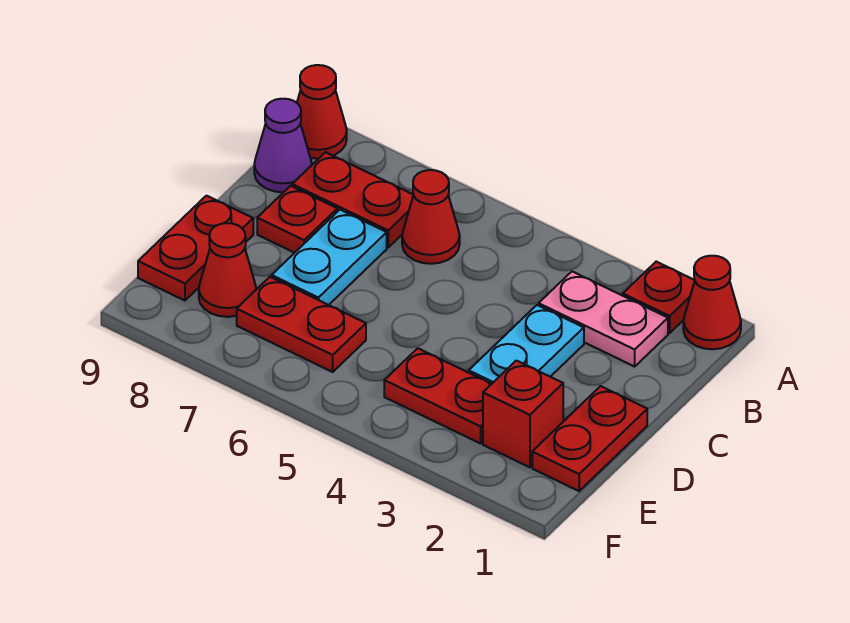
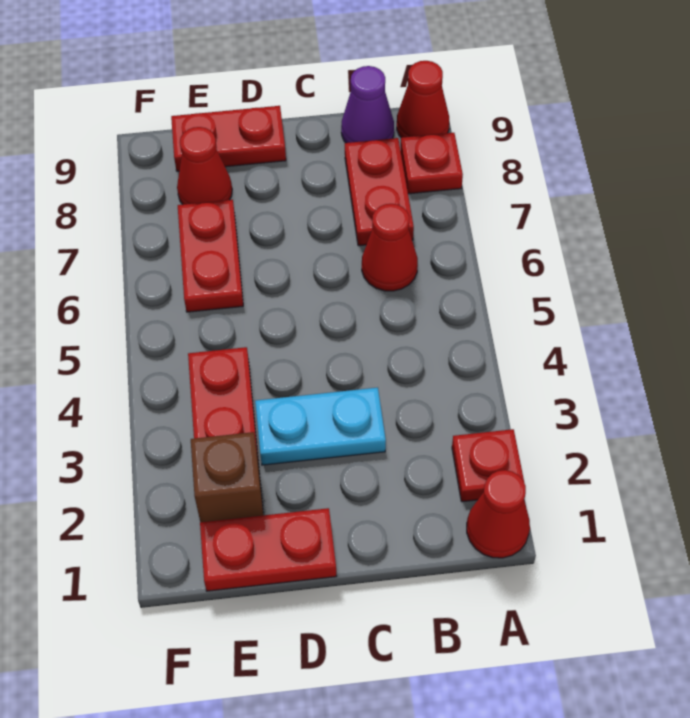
pink plate B2:B3 level 1 -> none
cyan plate C7:D7 level 1 -> none
red plate C8 level 1 -> red plate A8 level 1
red brick E2 level 1 -> brown brick E2 level 1

